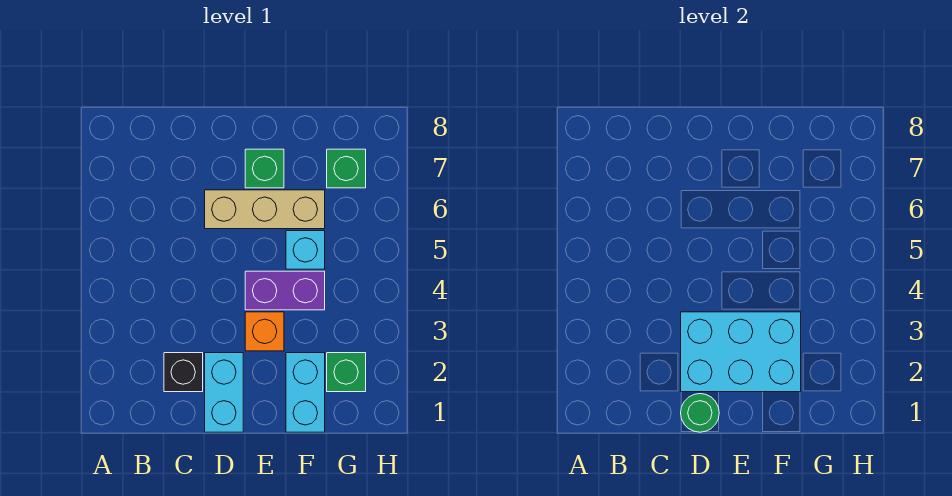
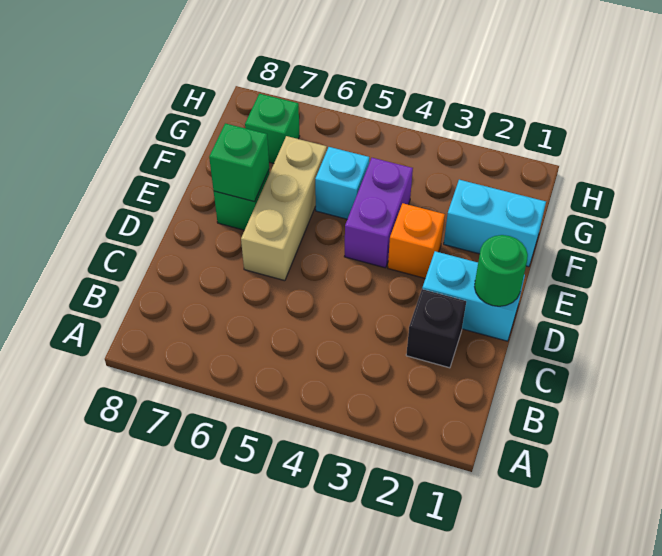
cyan brick D2:F3 level 2 -> none
green brick G2 level 1 -> green brick E7 level 2

